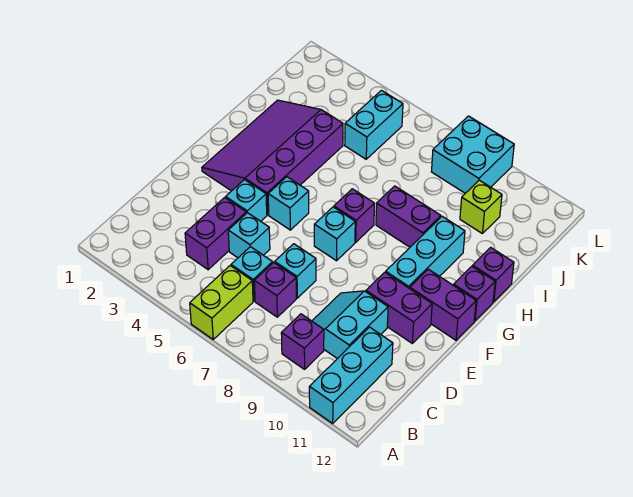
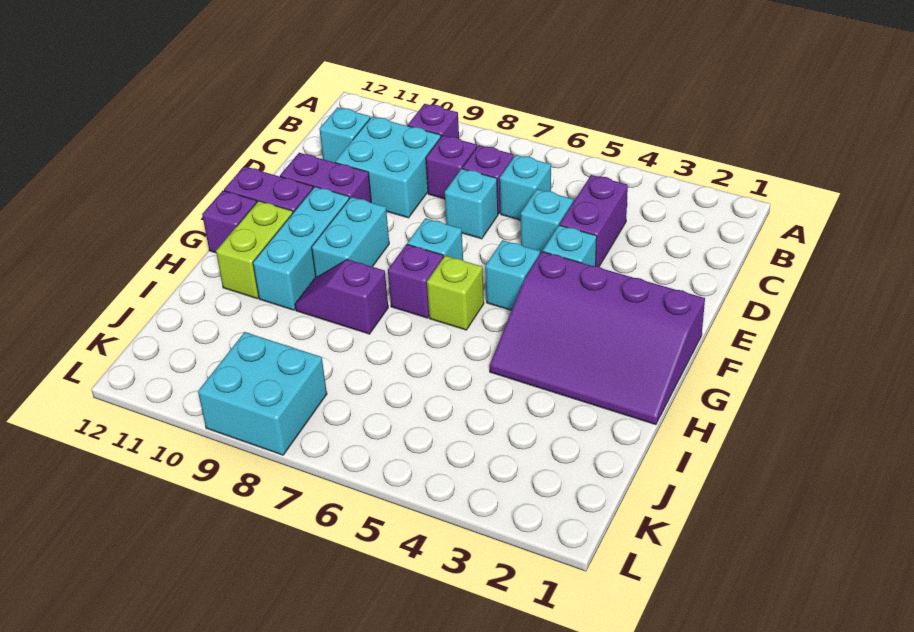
lime brick A6:B6 level 1 -> lime brick G11:H11 level 1
cyan brick A11:C11 level 1 -> cyan brick C11 level 1
cyan slope C9:D10 level 1 top 10 -> cyan brick C9:D10 level 1
purple slope F2:I4 level 1 top 4 -> purple slope F1:H4 level 1 top F
purple brick H8:H9 level 1 -> purple slope H8:H9 level 1 top 8
purple brick H12 level 1 -> purple brick C8 level 1
cyan brick J5:K5 level 1 -> cyan brick F9:G9 level 1
lime brick J10 level 1 -> lime brick G6 level 1

